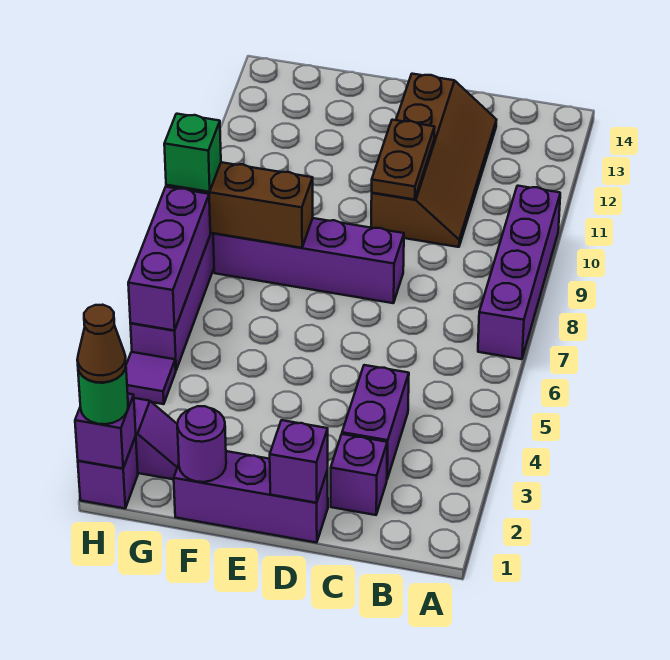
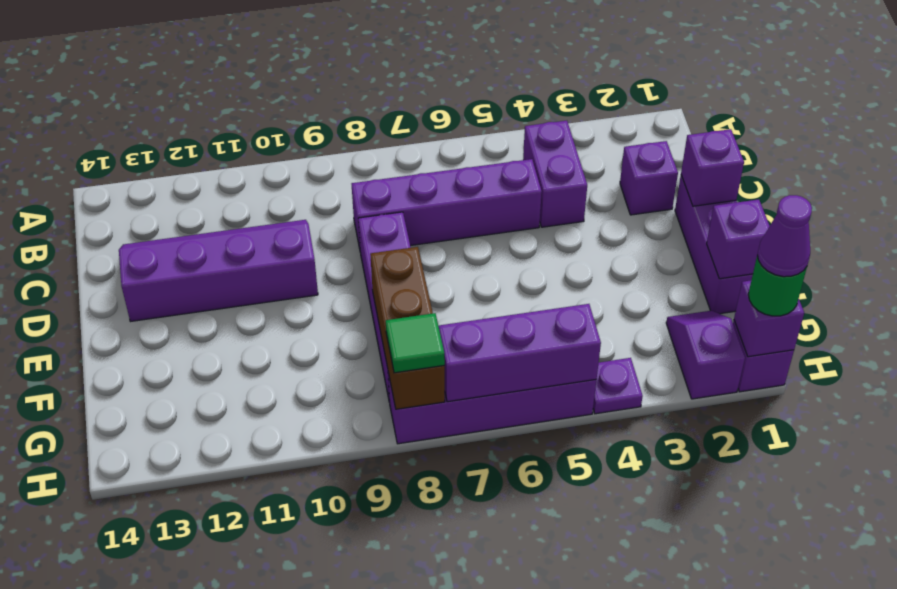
purple brick A7:A10 level 1 -> purple brick C5:C8 level 1
purple brick C3:C4 level 1 -> purple brick B4:C4 level 1
brown slope C10:D13 level 1 top D -> purple slope C10:D13 level 1 top D
brown plate D10:D11 level 2 -> none
purple round brick F1 level 2 -> purple brick F1 level 2
brown cone H1 level 4 -> purple cone H1 level 4
purple tile H4 level 1 -> purple plate H4 level 1
green brick H8 level 3 -> green tile H8 level 3

